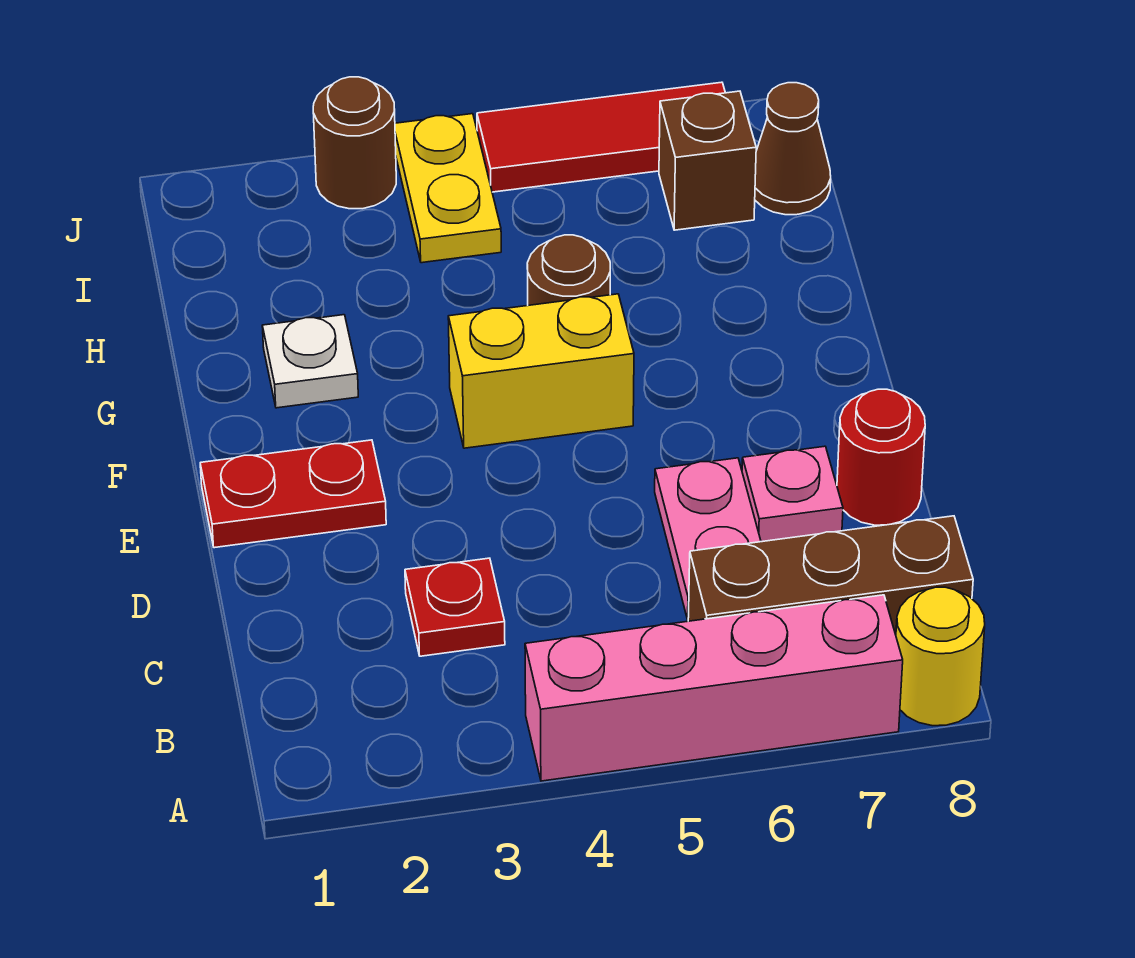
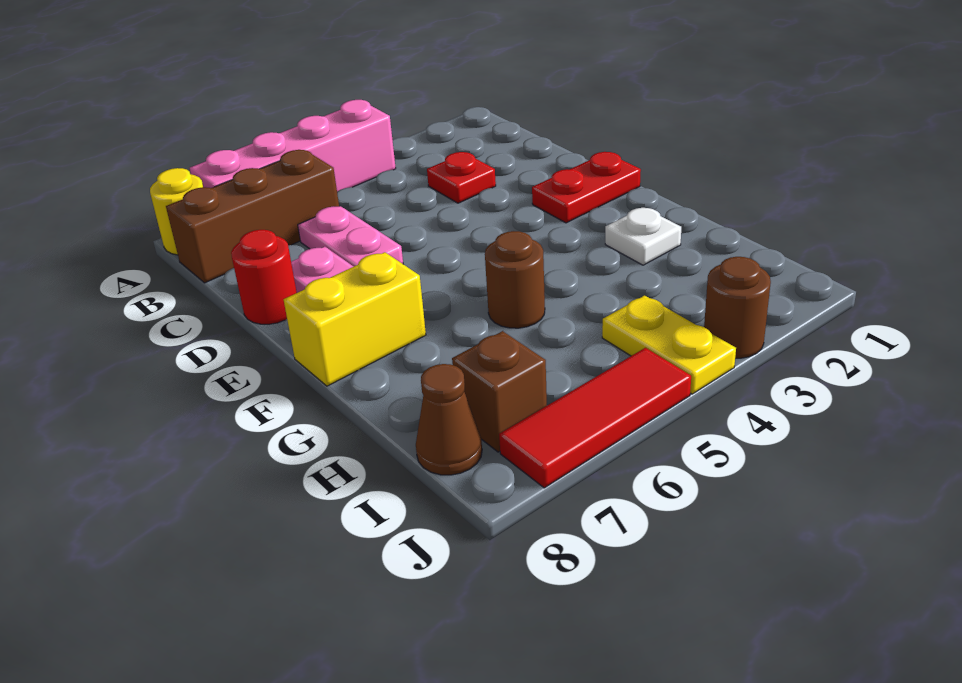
yellow brick F4:F5 level 1 -> yellow brick F7:F8 level 1

